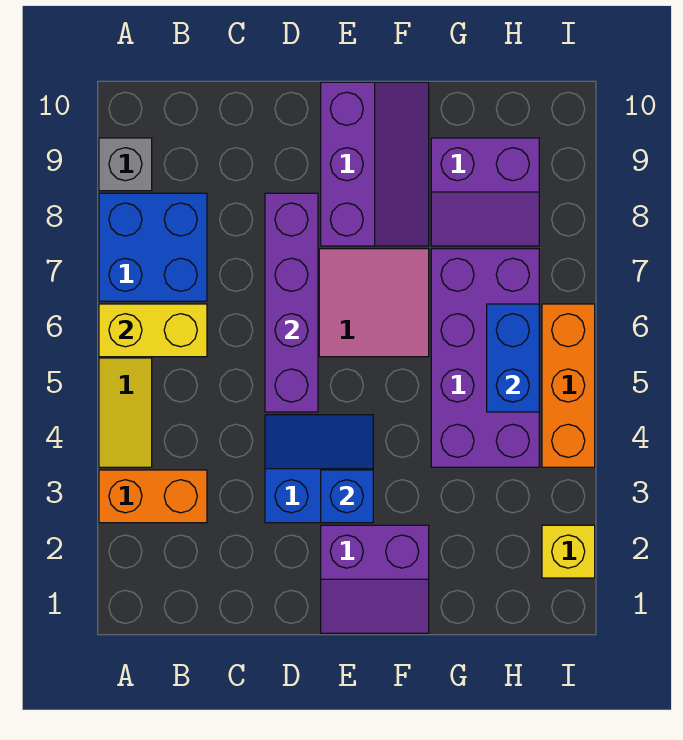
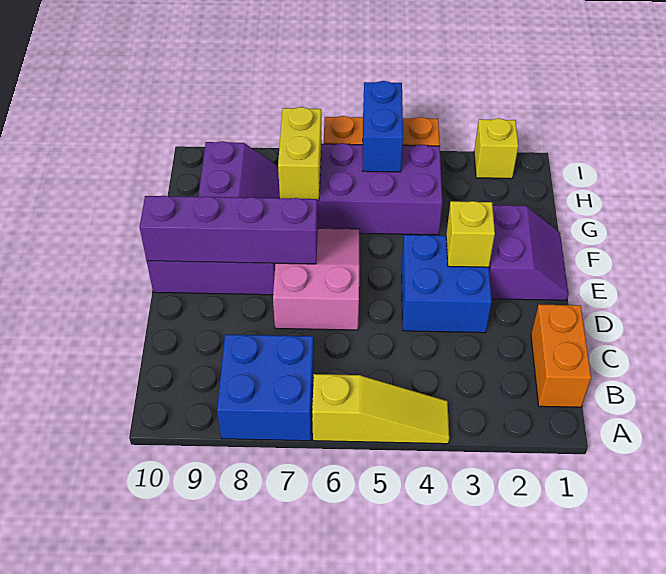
orange brick A3:B3 level 1 -> orange brick B1:C1 level 1
yellow brick A6:B6 level 2 -> yellow brick G7:H7 level 2
grey brick A9 level 1 -> none
blue slope D3:E4 level 1 top 3 -> blue brick D3:E4 level 1
purple brick D5:D8 level 2 -> purple brick E7:E10 level 2
blue brick E3 level 2 -> yellow brick E3 level 2
blue brick H5:H6 level 2 -> blue brick H5:I5 level 2

